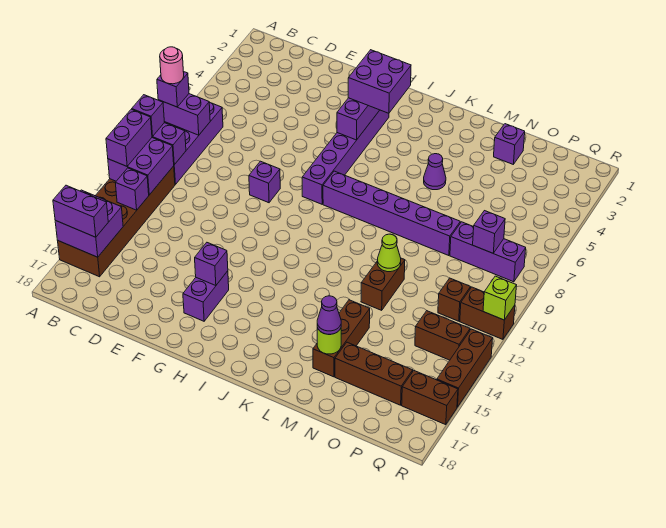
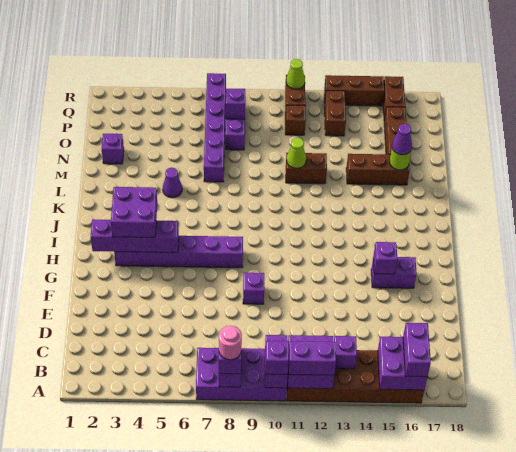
purple brick I8:N8 level 1 -> purple brick M7:R7 level 1
lime brick R11 level 2 -> lime cone R11 level 2

